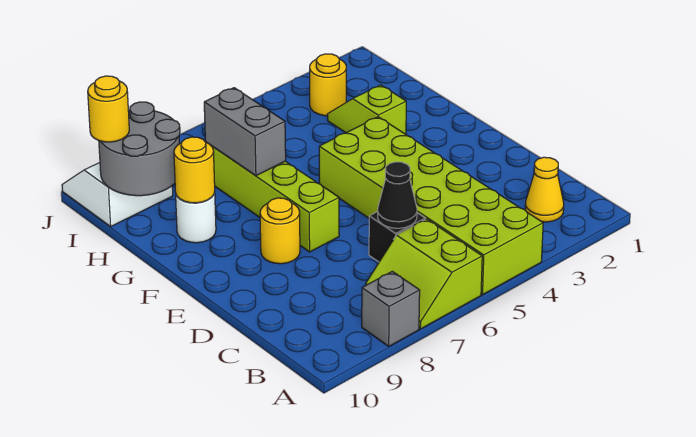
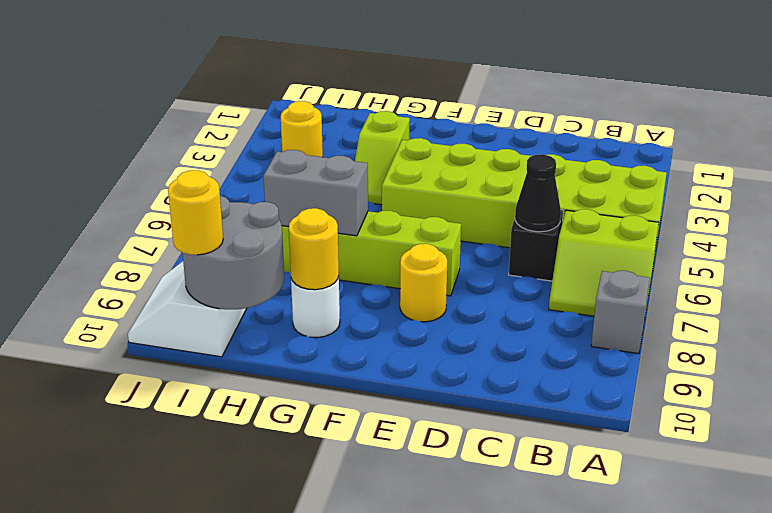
yellow cone B2 level 1 -> none
lime slope G3:H3 level 1 top G -> lime slope G3:G4 level 1 top 3

